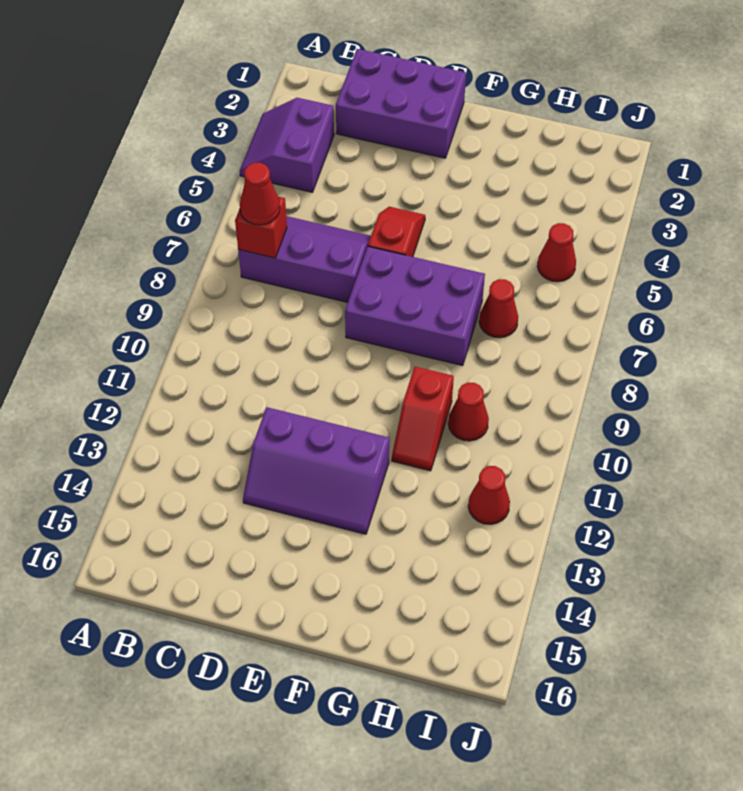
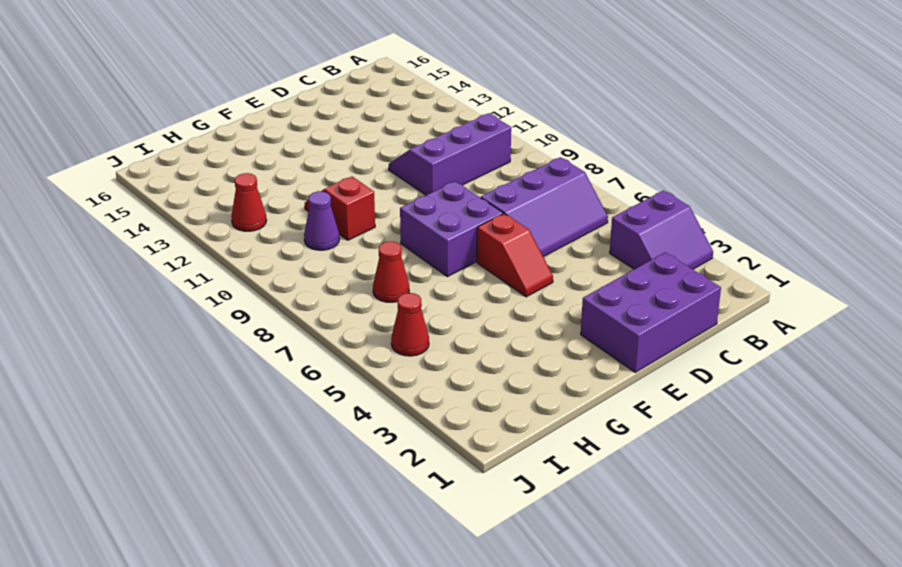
purple slope A3:B4 level 1 top B -> purple slope A3:B4 level 1 top 4
red brick B7 level 2 -> none
red cone B7 level 3 -> none
purple slope D12:F13 level 1 top 12 -> purple slope B10:D11 level 1 top 10
purple brick E7:G8 level 1 -> purple brick E7:F8 level 1
red cone H10 level 1 -> purple cone H10 level 1

